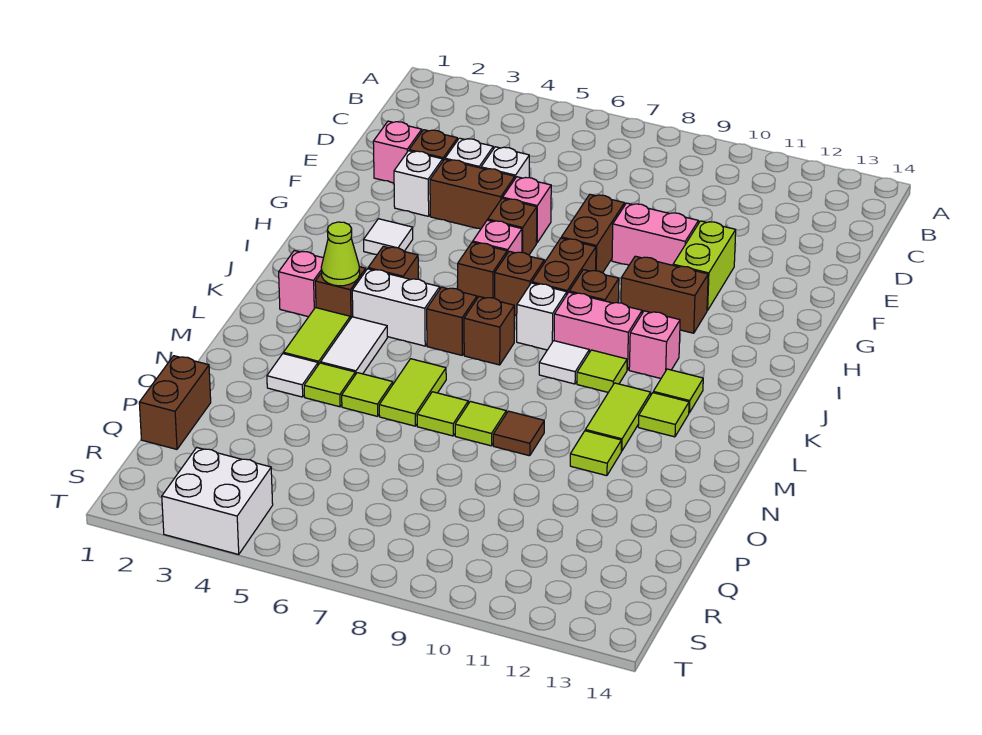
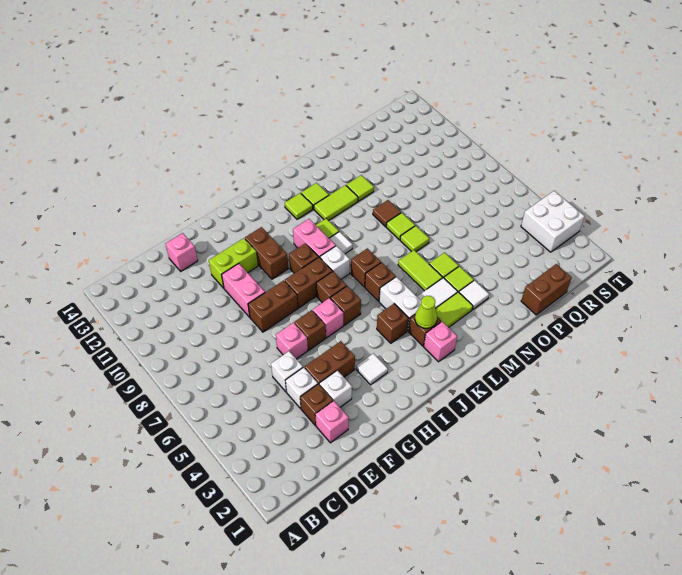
brown brick F4:F5 level 1 -> brown brick F4:G4 level 1
pink brick J11 level 1 -> pink brick E13 level 1
lime tile M6:N6 level 1 -> lime tile M5:M6 level 1

